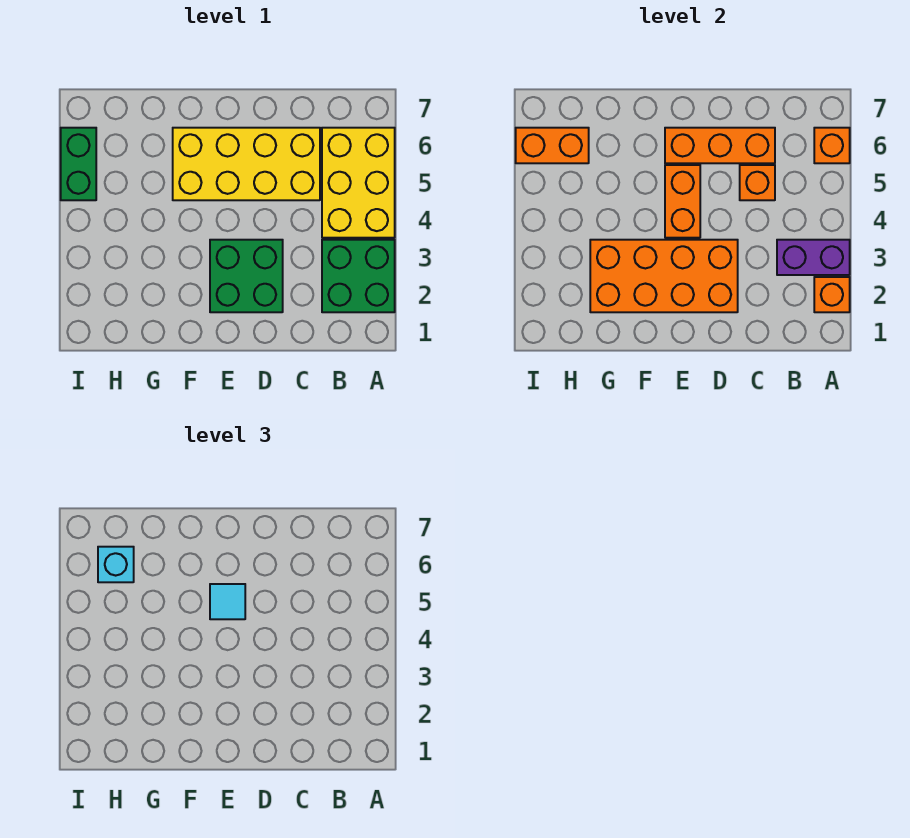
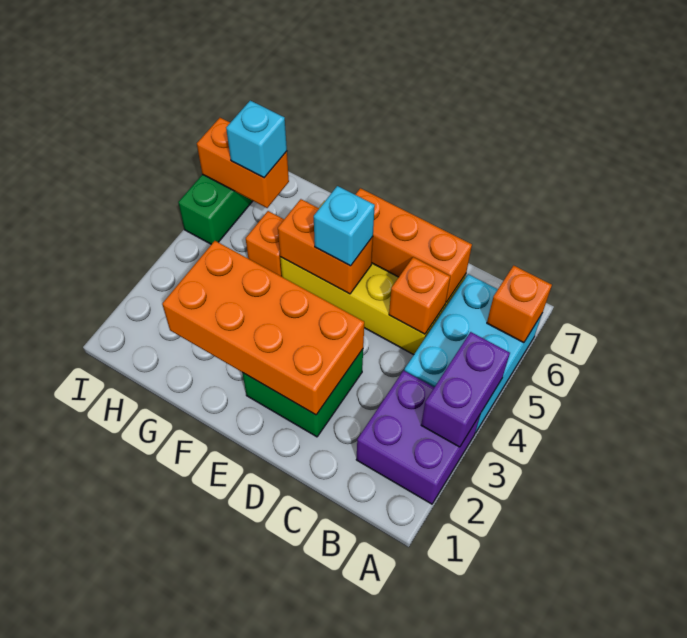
green brick A2:B3 level 1 -> purple brick A2:B3 level 1
orange brick A2 level 2 -> orange brick G5 level 1
purple brick A3:B3 level 2 -> purple brick A3:A4 level 2
yellow brick A4:B6 level 1 -> cyan brick A4:B6 level 1
orange brick E4:E5 level 2 -> orange brick E5:F5 level 2
cyan tile E5 level 3 -> cyan brick E5 level 3

